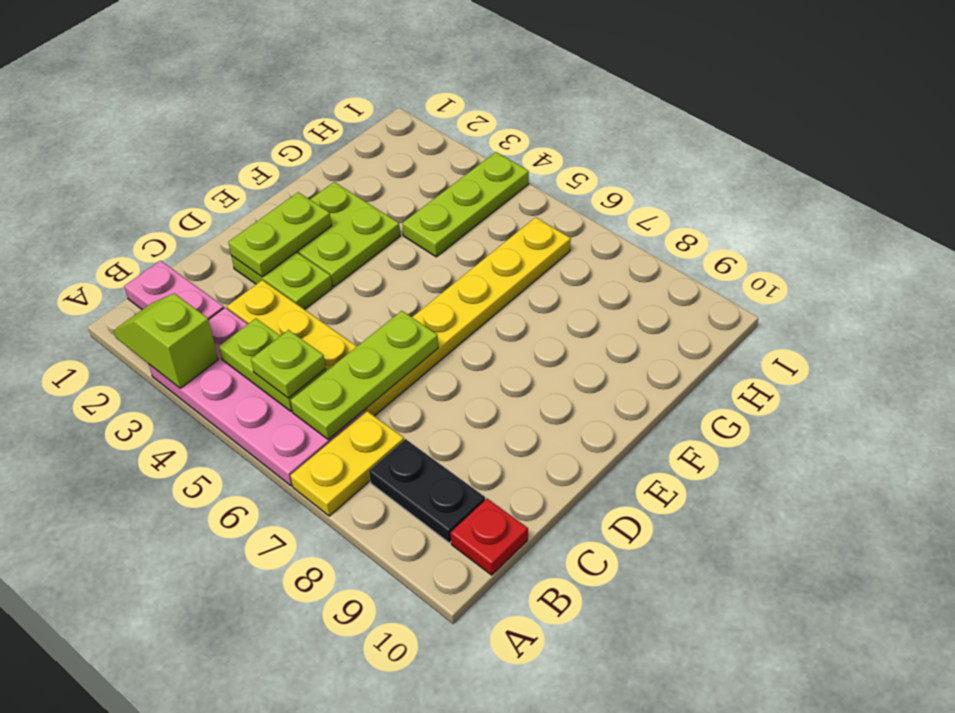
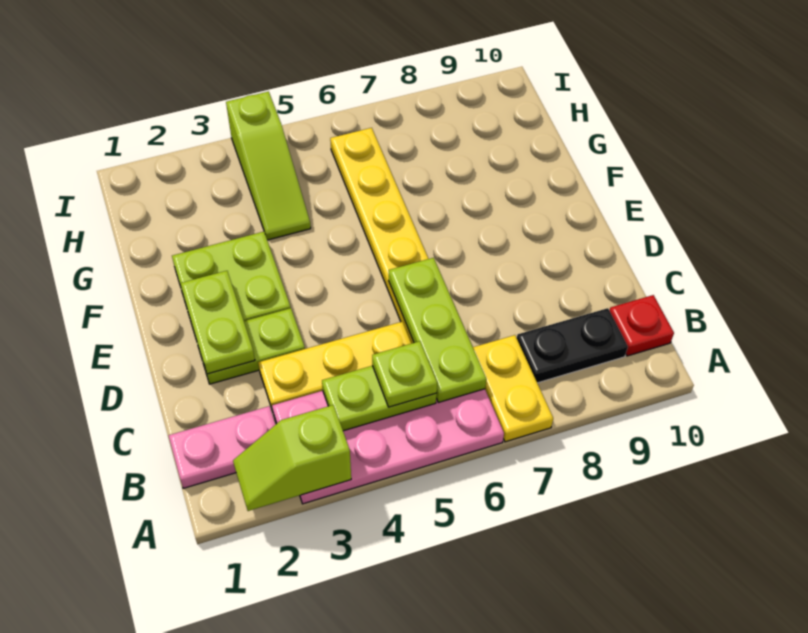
lime plate G4:I4 level 1 -> lime slope G4:I4 level 1 top I

